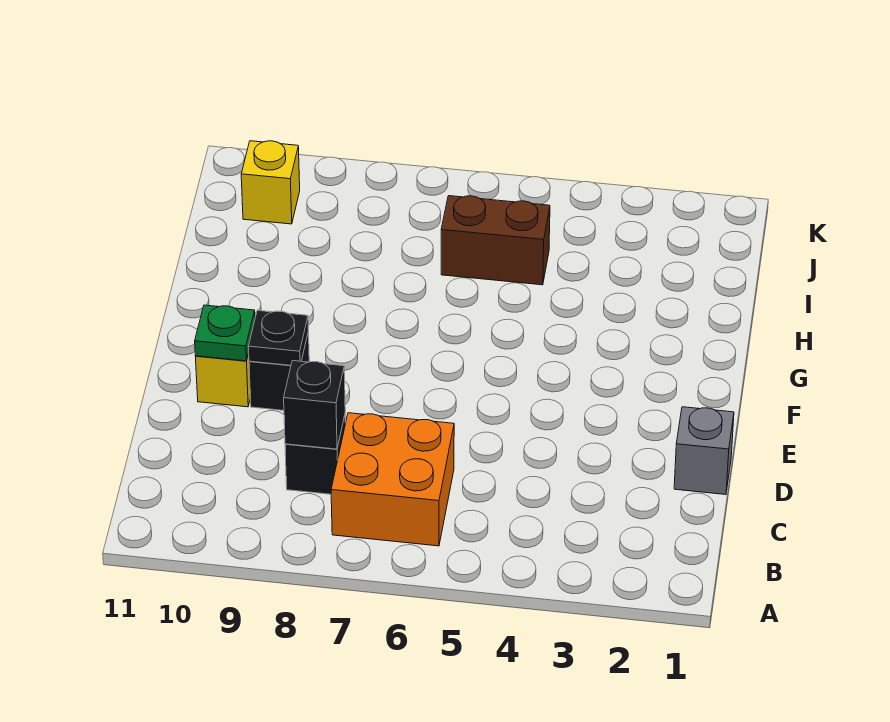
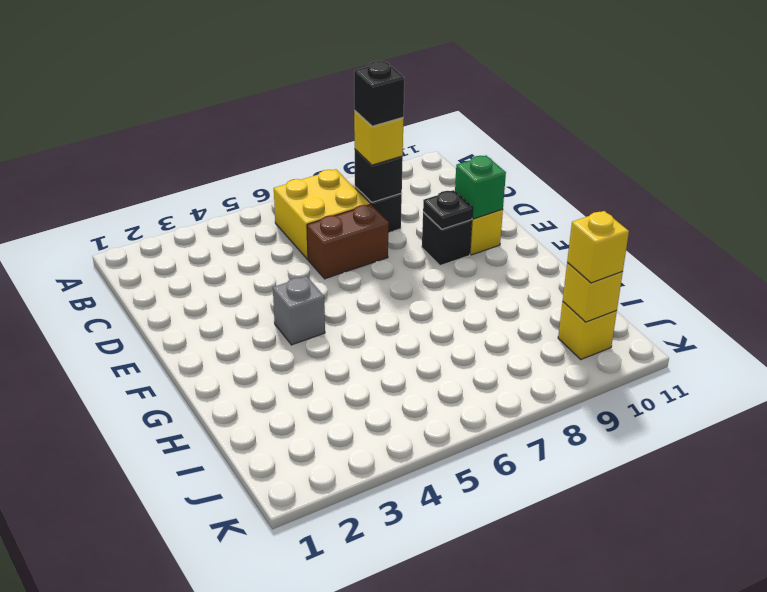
orange brick B6:C7 level 1 -> yellow brick B6:C7 level 1
none -> yellow brick C8 level 3
none -> black brick C8 level 4
grey brick D1 level 1 -> grey brick F4 level 1
green plate E10 level 2 -> green brick E10 level 2
brown brick I5:I6 level 1 -> brown brick D6:D7 level 1
none -> yellow brick J10 level 2
none -> yellow brick J10 level 3

